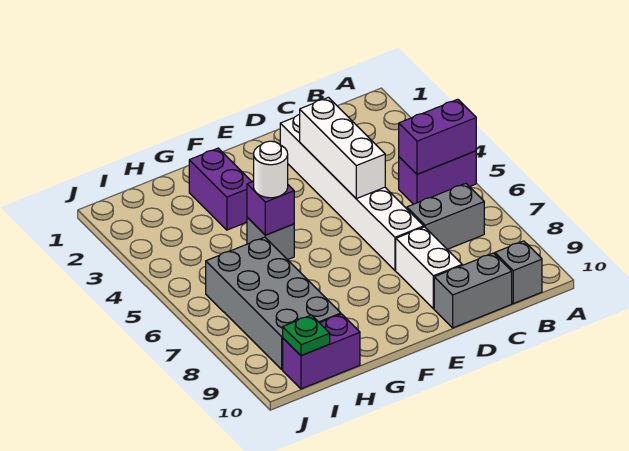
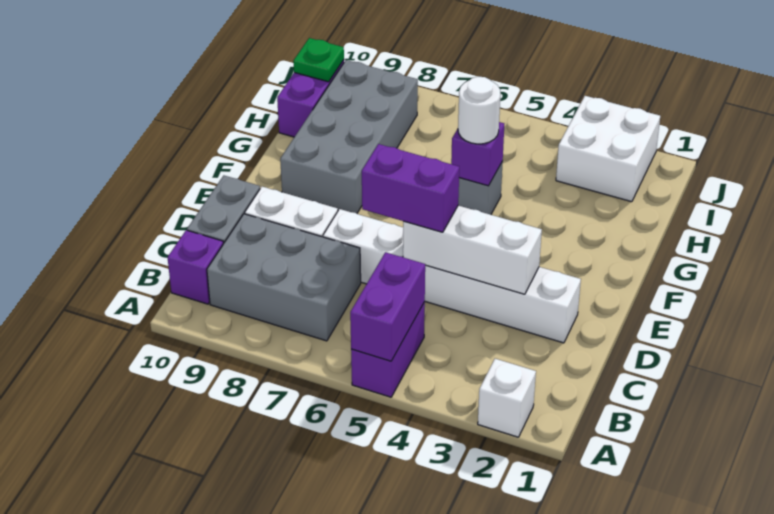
none -> white brick A2 level 1
grey brick B7:C7 level 1 -> grey brick B7:C9 level 1
grey brick B10 level 1 -> purple brick B10 level 1
purple brick G2:G3 level 1 -> purple brick D5:D6 level 3
grey brick H6:I9 level 1 -> grey brick F8:I9 level 1
none -> white brick I2:J3 level 1

